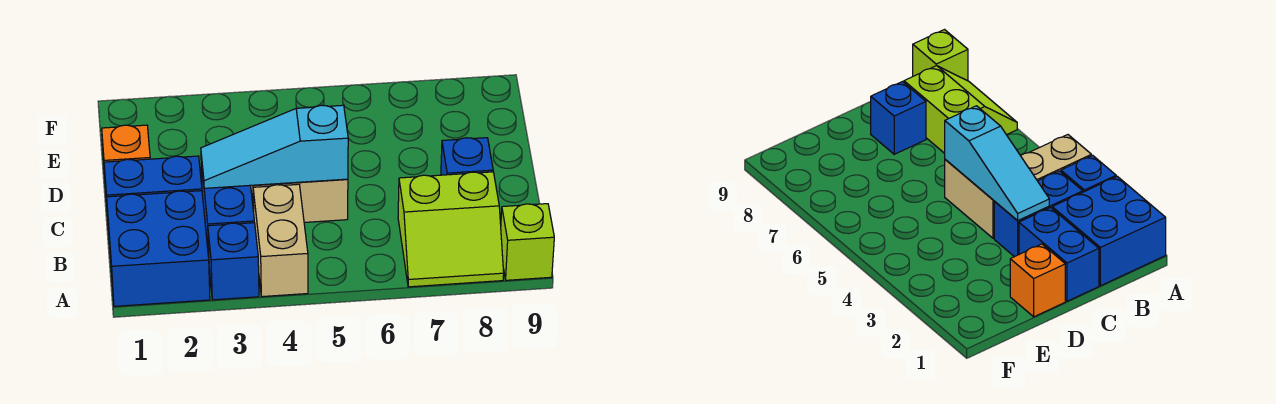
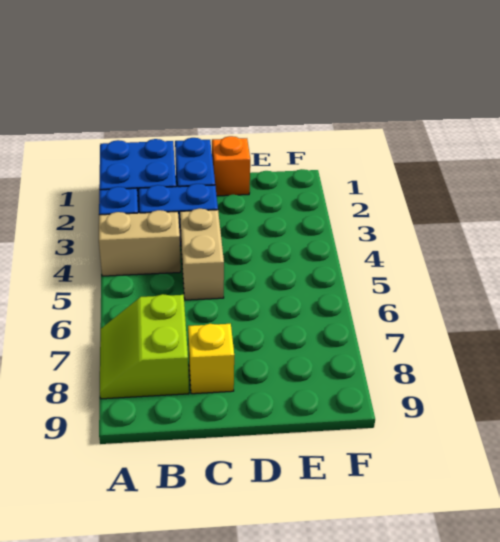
lime brick A9 level 1 -> none
cyan slope C3:C5 level 2 top 5 -> none
blue brick C8 level 1 -> yellow brick C8 level 1

